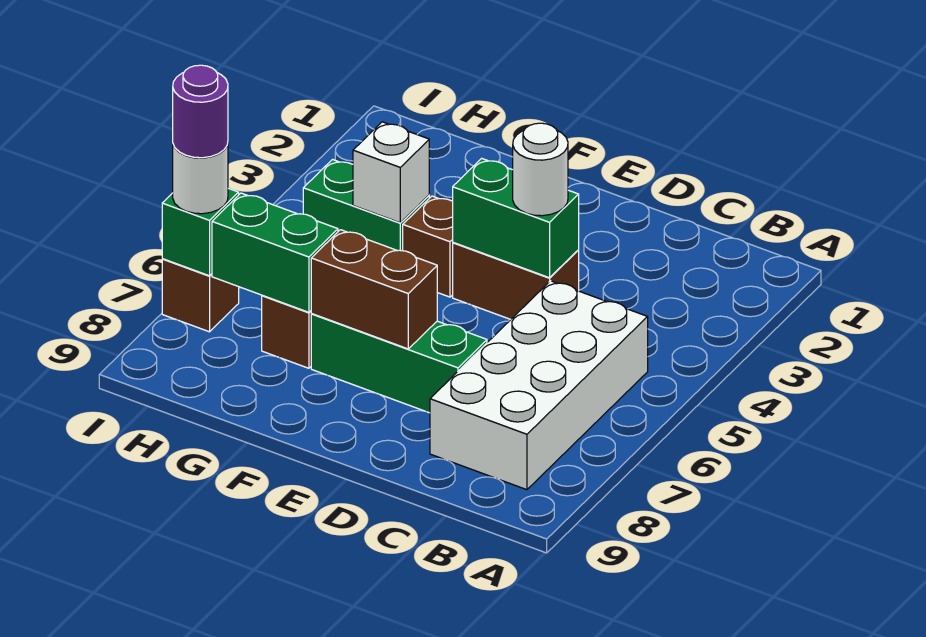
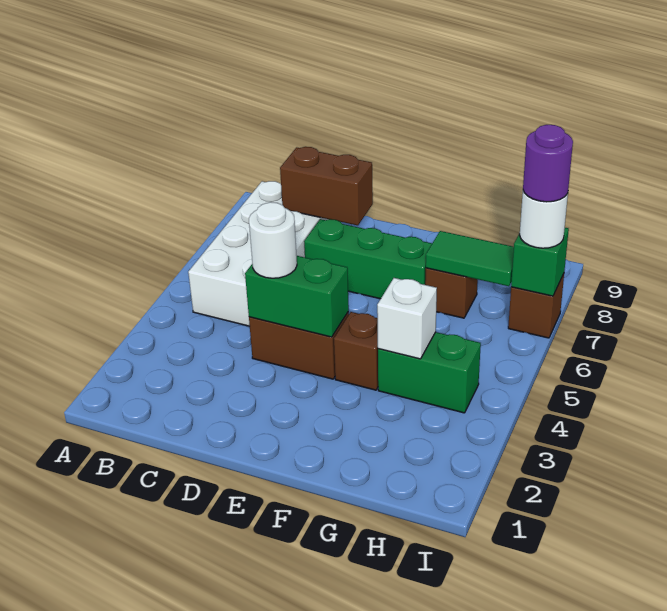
brown brick E7:F7 level 2 -> brown brick C8:D8 level 2
green brick G7:H7 level 2 -> green tile G7:H7 level 2

